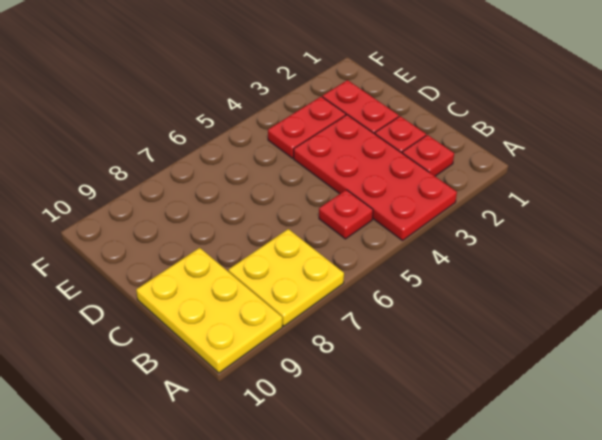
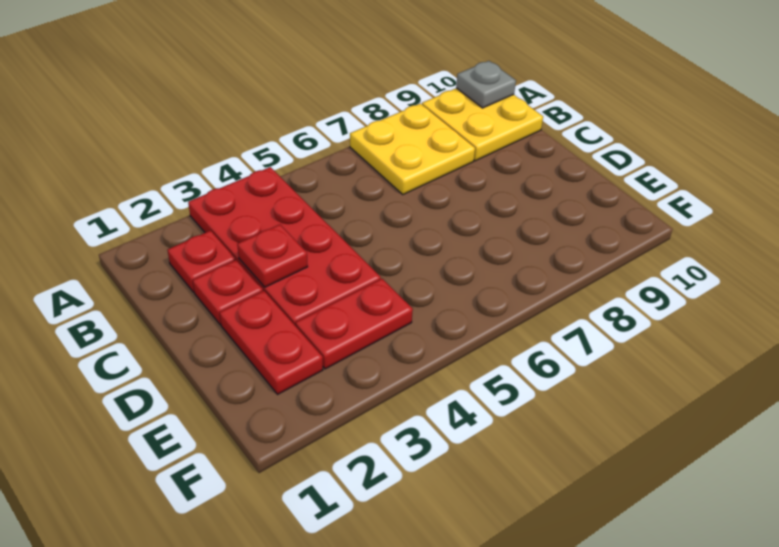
yellow plate A9:C10 level 1 -> yellow plate A9:B10 level 1
none -> grey plate A10 level 2
red plate B5 level 1 -> red plate C3 level 2

